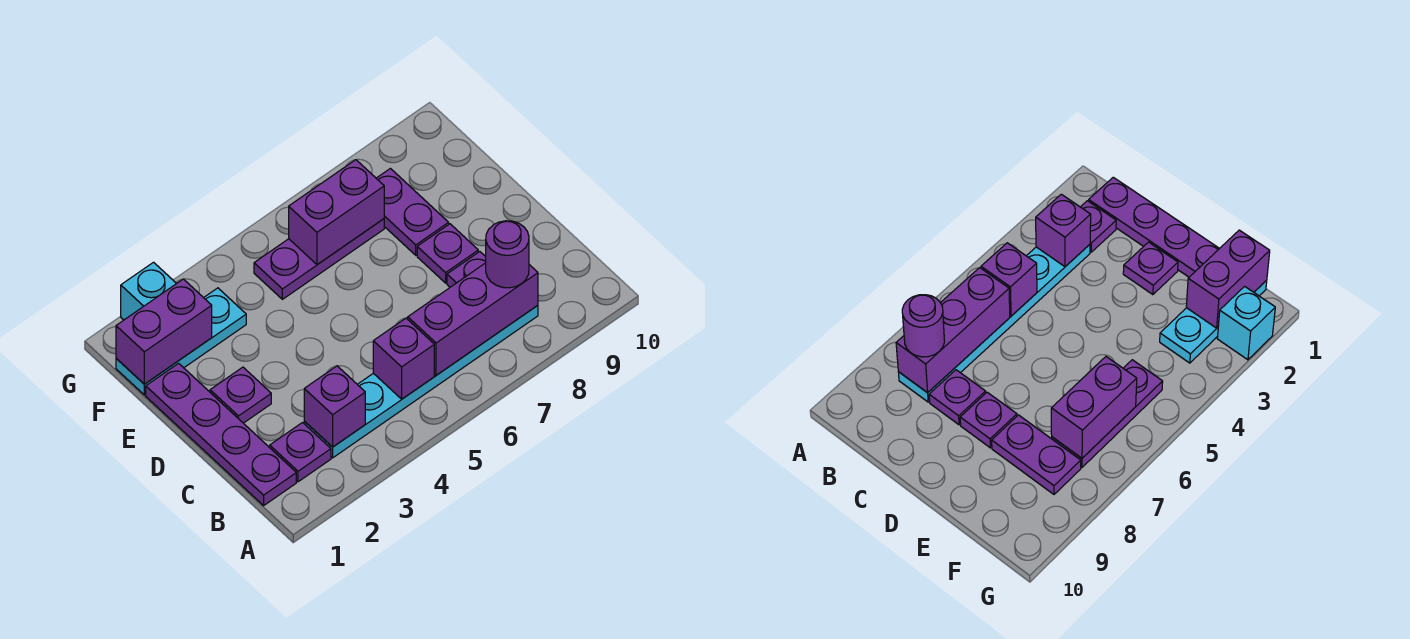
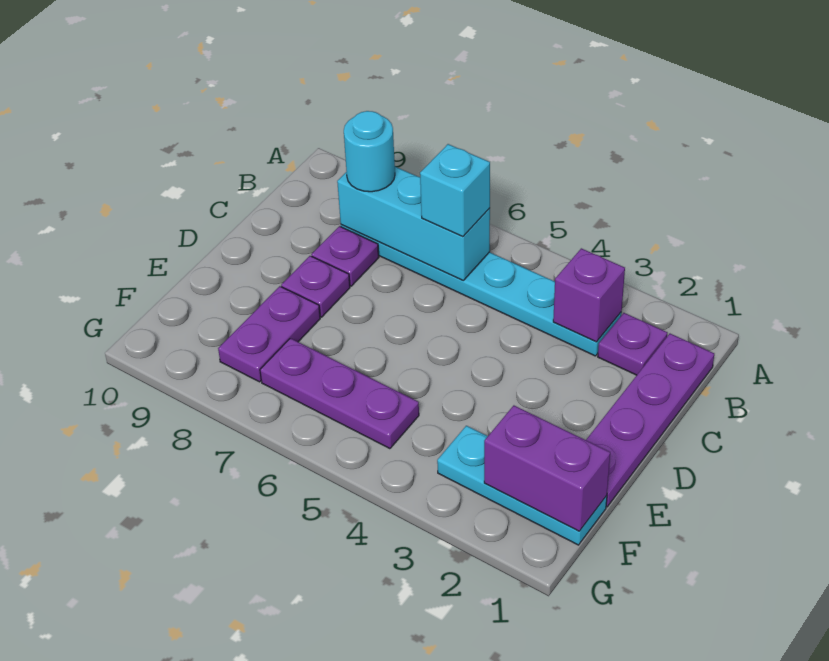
purple brick B5 level 2 -> none
purple brick B6:B8 level 2 -> cyan brick B6:B8 level 2
purple round brick B8 level 3 -> cyan round brick B8 level 3
purple plate D2 level 1 -> none
purple brick F6:F7 level 2 -> none
cyan brick G2 level 1 -> cyan brick B6 level 3

